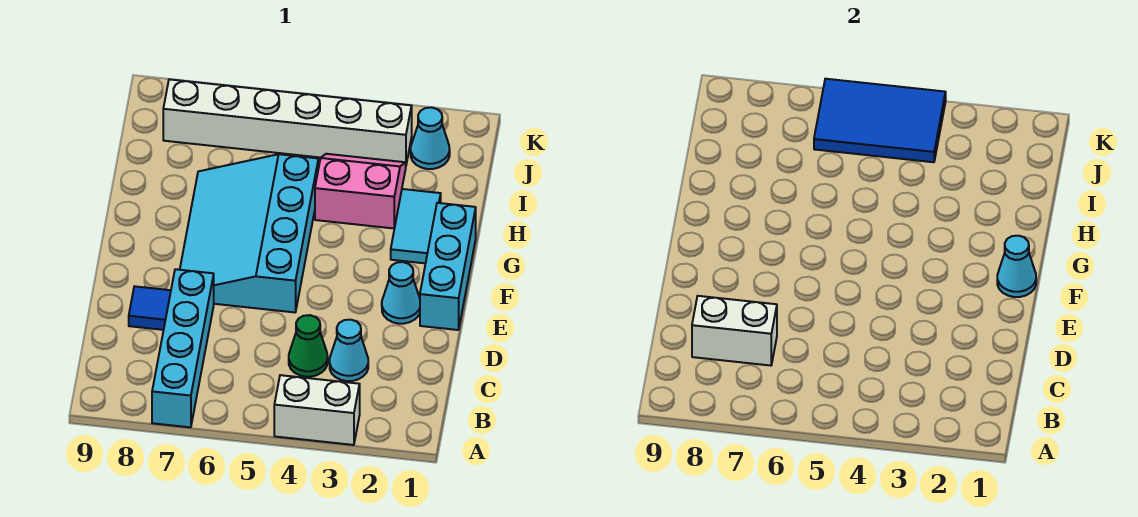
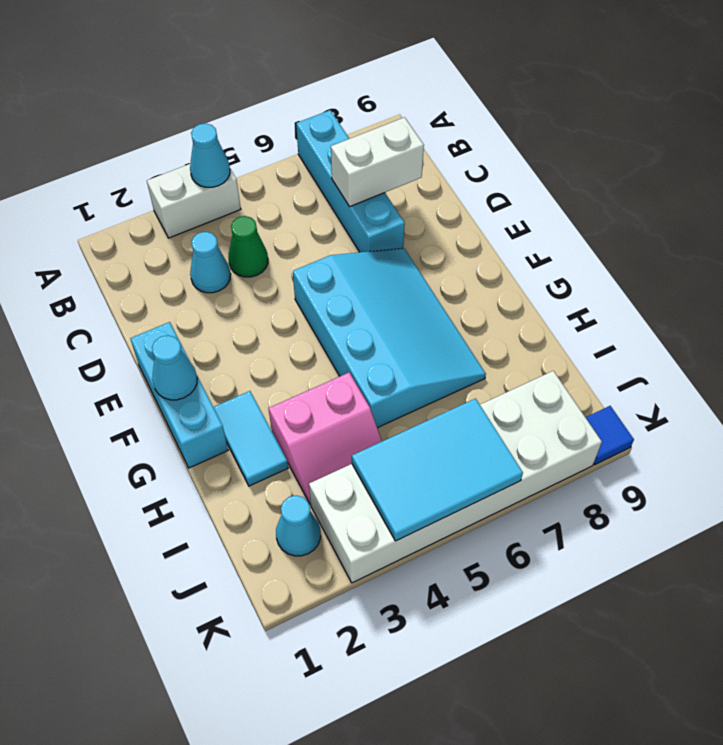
blue tile D8 level 1 -> blue tile K9 level 1
cyan cone E2 level 1 -> cyan cone A4 level 2
white brick J3:J8 level 1 -> white brick J3:K8 level 1
blue tile J4:K6 level 2 -> cyan tile J4:K6 level 2

